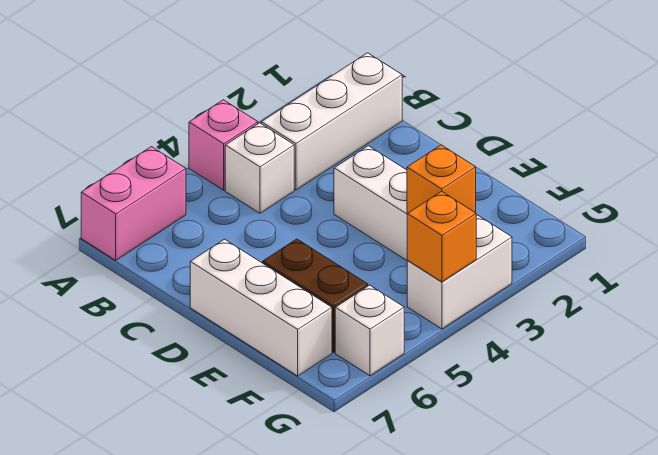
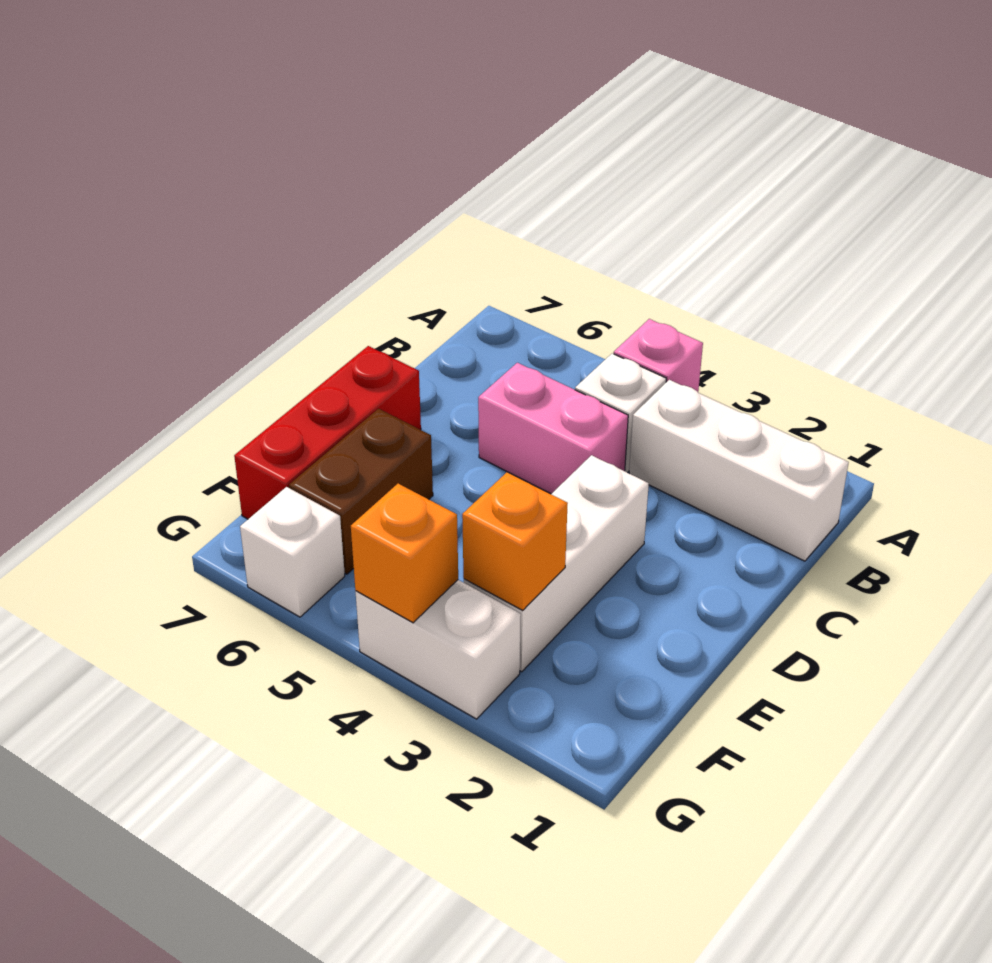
pink brick A6:A7 level 1 -> pink brick C4:C5 level 1
white brick D7:F7 level 1 -> red brick D7:F7 level 1

